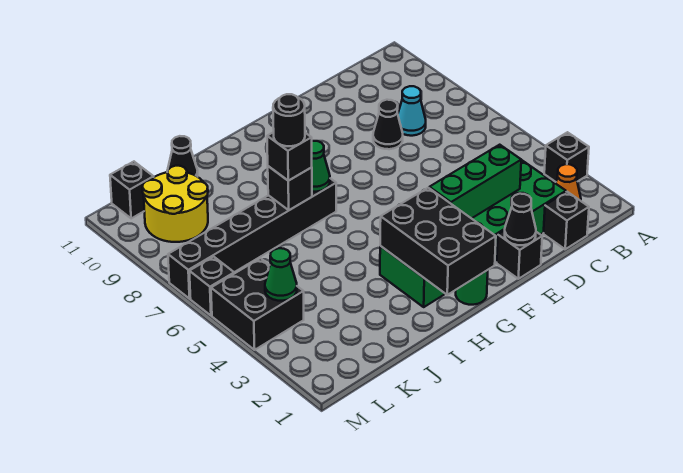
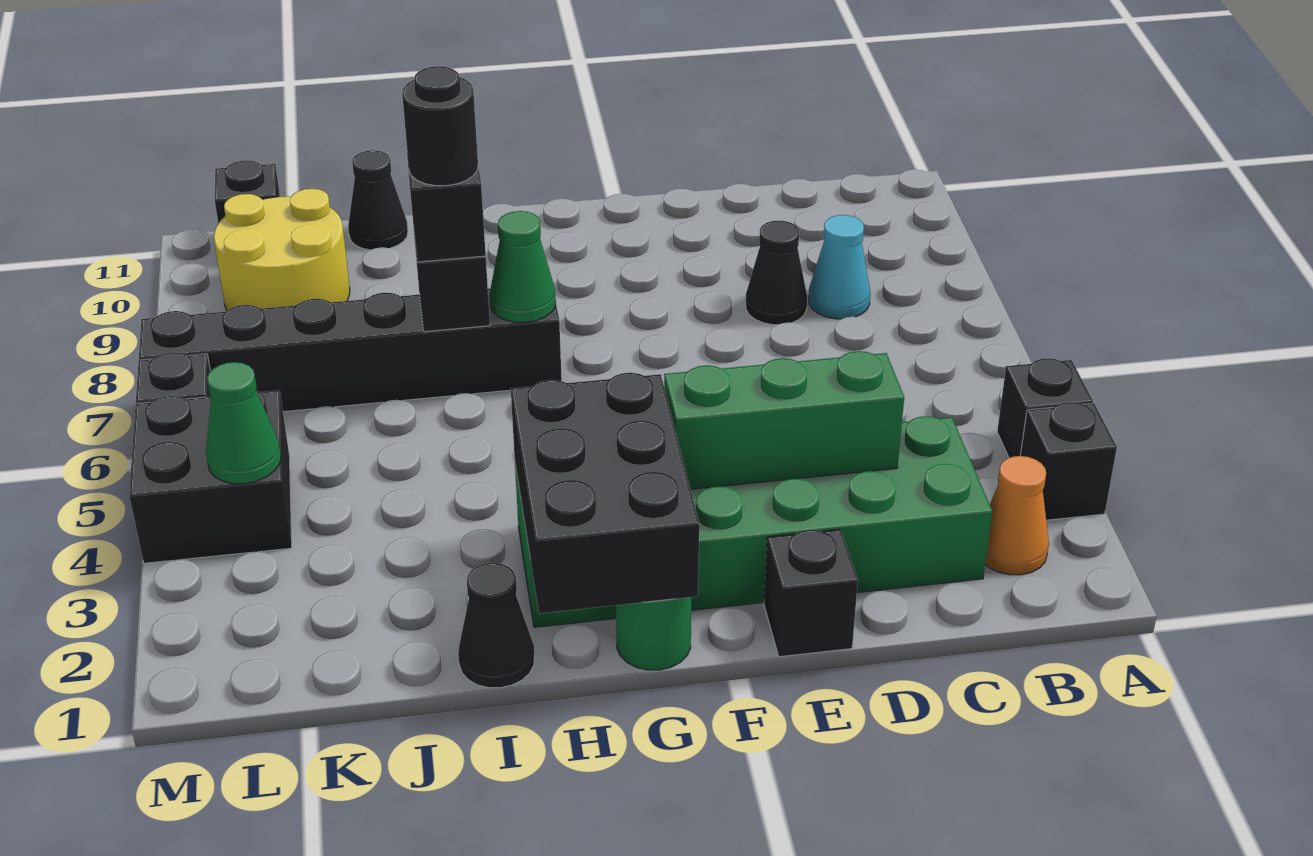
black brick C1 level 1 -> black brick A4 level 1
black cone E1 level 2 -> black cone I1 level 1

